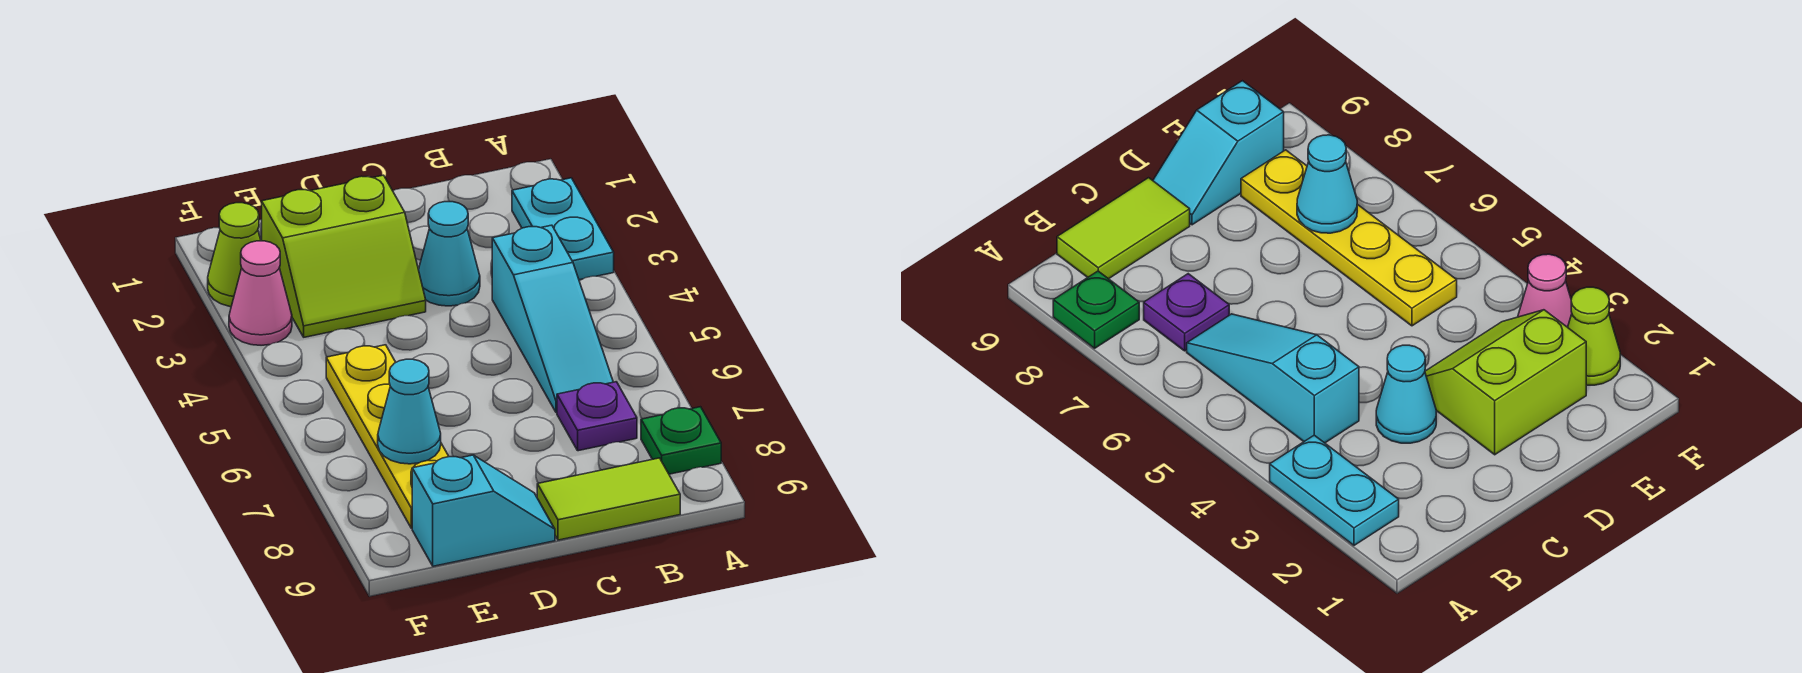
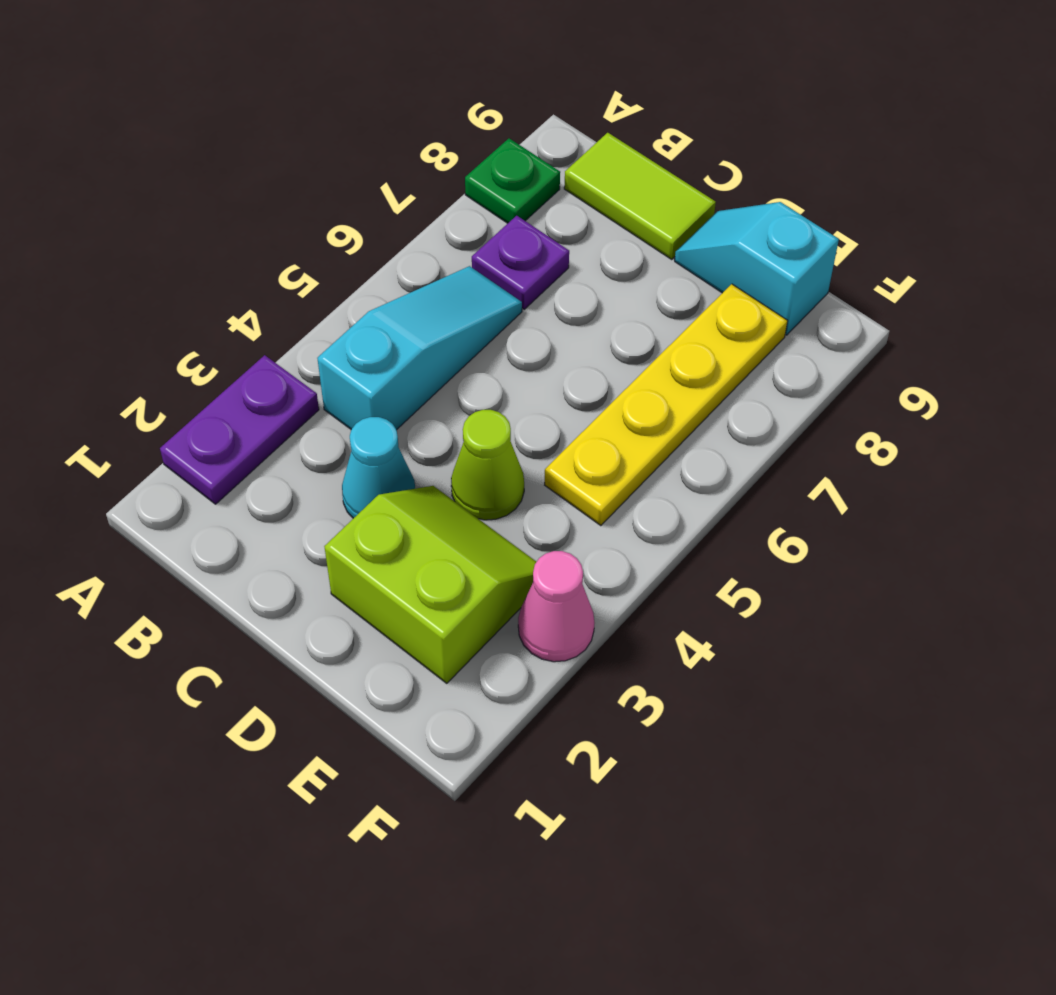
cyan plate A2:A3 level 1 -> purple plate A2:A3 level 1
cyan cone E7 level 2 -> none
lime cone F2 level 1 -> lime cone D4 level 1

